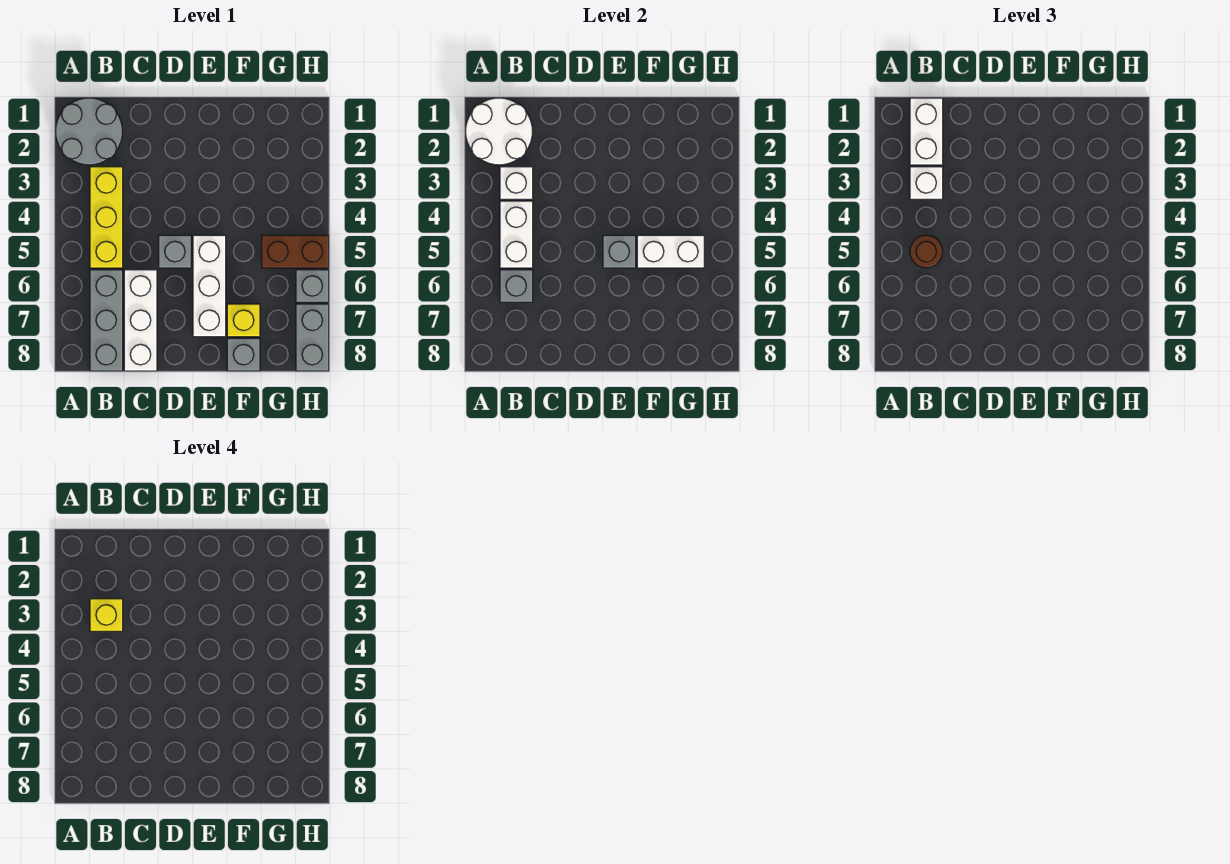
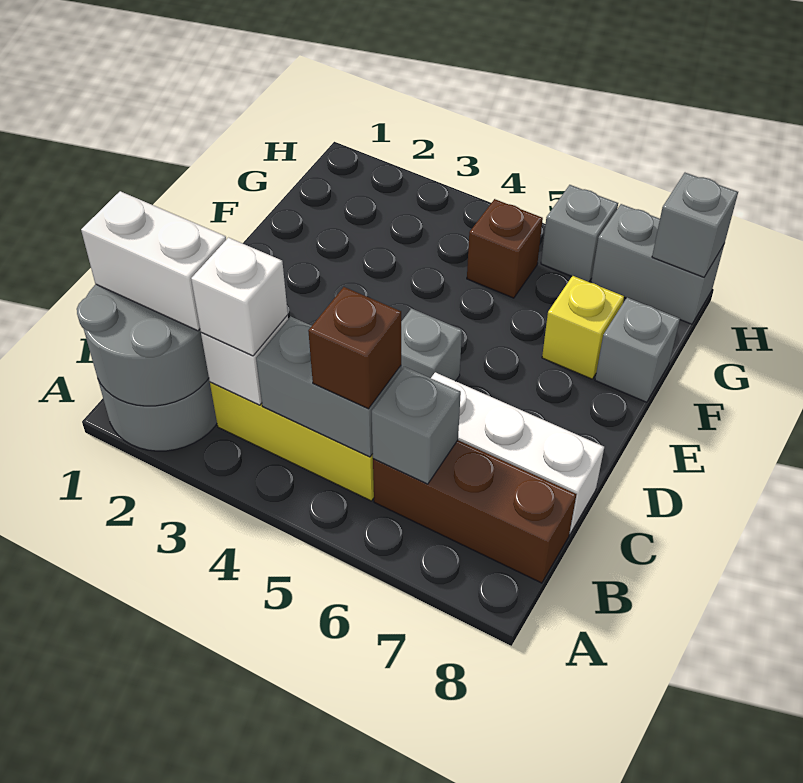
white round brick A1:B2 level 2 -> grey round brick A1:B2 level 2
yellow brick B3 level 4 -> none
white brick B4:B5 level 2 -> grey brick B4:B5 level 2
brown round brick B5 level 3 -> brown brick B5 level 3
grey brick B6:B8 level 1 -> brown brick B6:B8 level 1
white brick E5:E7 level 1 -> none
grey brick E5 level 2 -> grey brick H8 level 2
white brick F5:G5 level 2 -> none
brown brick G5:H5 level 1 -> brown brick G5 level 1

